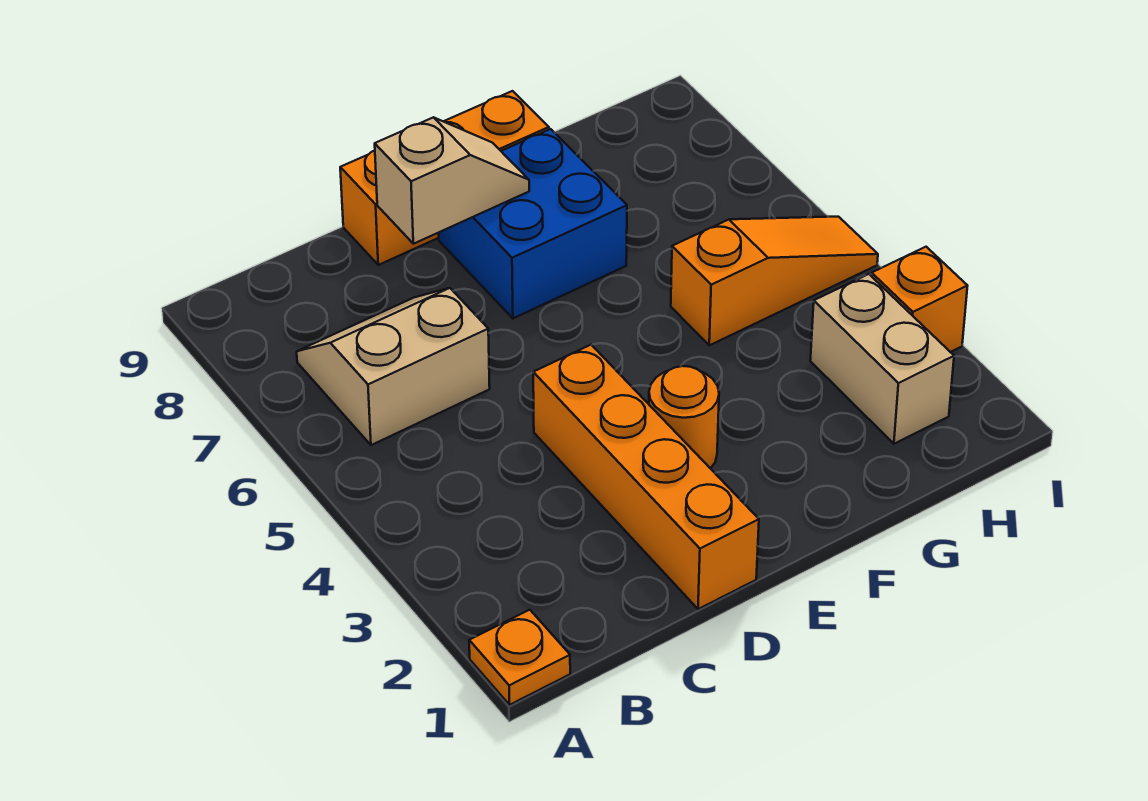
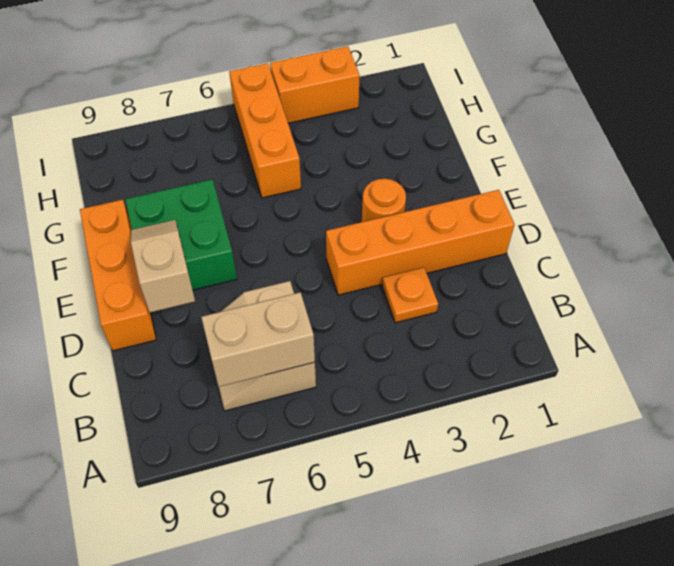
orange plate A1 level 1 -> orange plate C3 level 1
blue brick E7:F8 level 1 -> green brick E7:F8 level 1
orange slope G5:I5 level 1 top G -> orange brick G5:I5 level 1
tan brick H2:H3 level 1 -> tan brick B6:B7 level 2
orange brick I3 level 1 -> orange brick I3:I4 level 1

